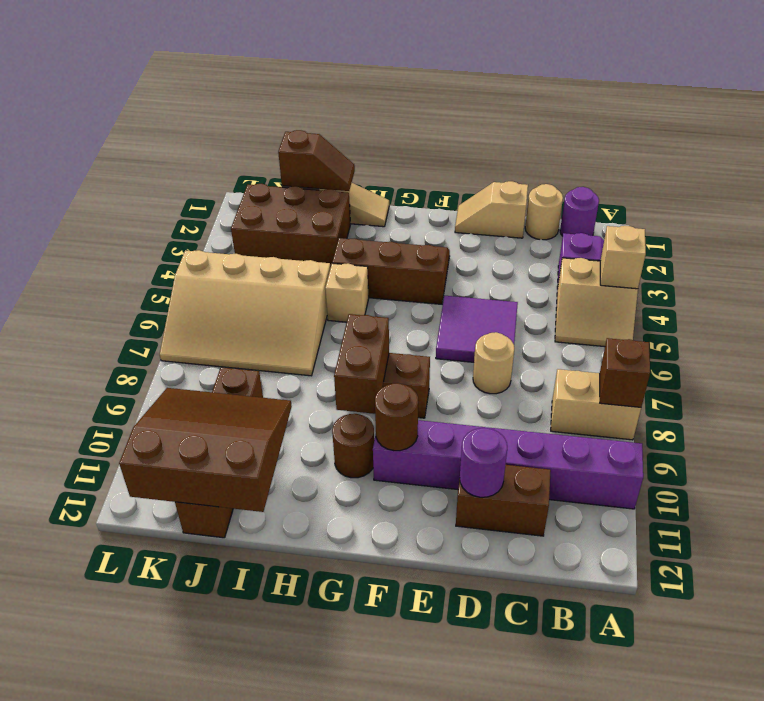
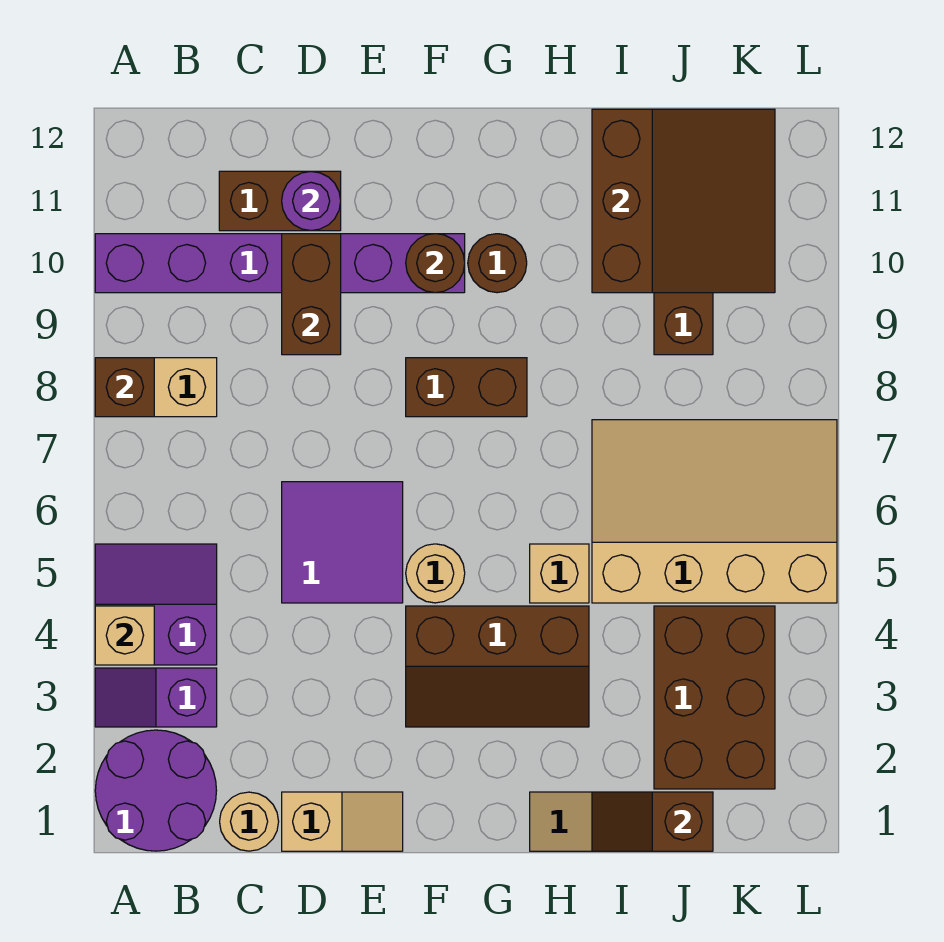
tan slope A4:B5 level 1 top 4 -> purple slope A4:B5 level 1 top 4
purple round brick B1 level 1 -> purple round brick A1:B2 level 1
tan round brick D7 level 1 -> tan round brick F5 level 1
brown brick G8:G9 level 2 -> brown brick D9:D10 level 2
brown brick I2:K3 level 1 -> brown brick J2:K4 level 1
brown slope I10:K12 level 2 top 12 -> brown slope I10:K12 level 2 top I

